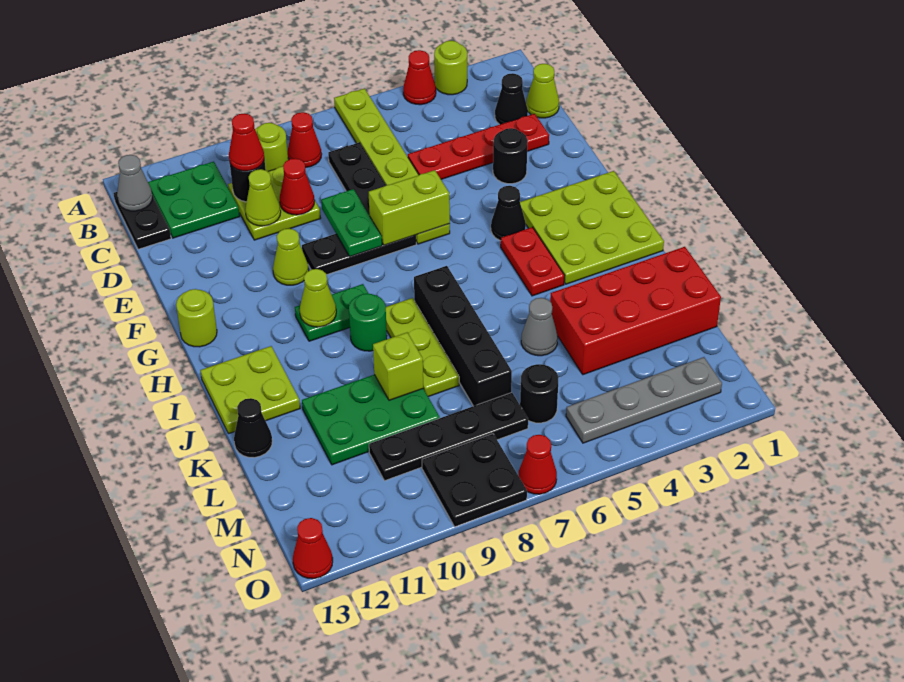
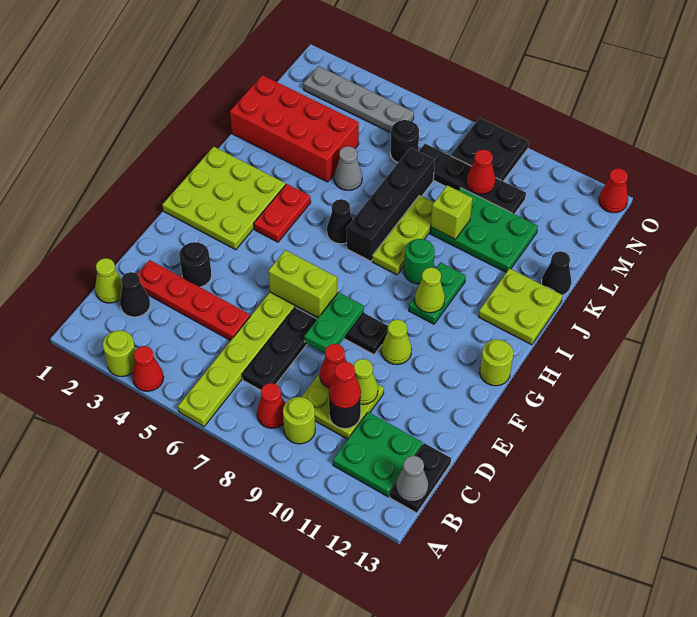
black cone G4 level 1 -> black cone I6 level 1
green plate H9:H10 level 1 -> green plate H10:I10 level 1
red cone O7 level 1 -> red cone M9 level 2

